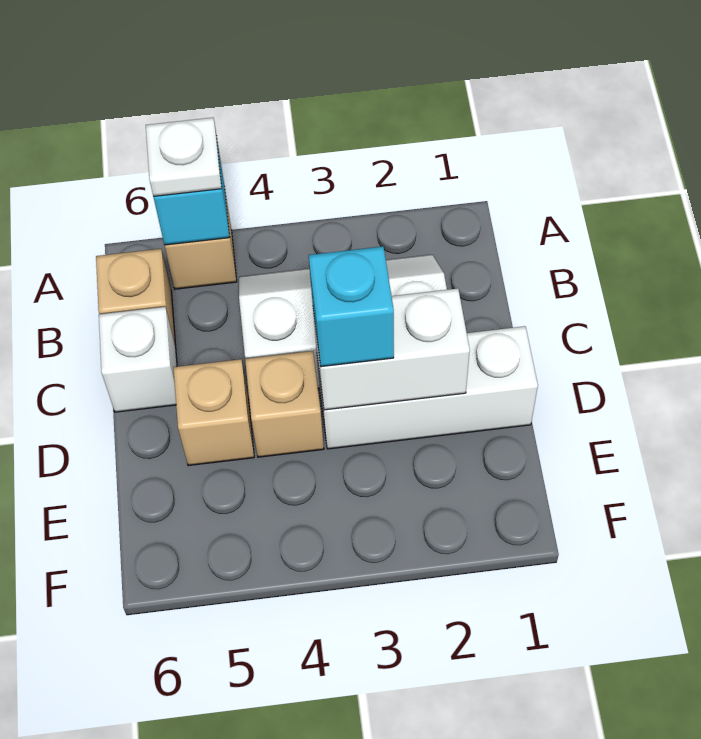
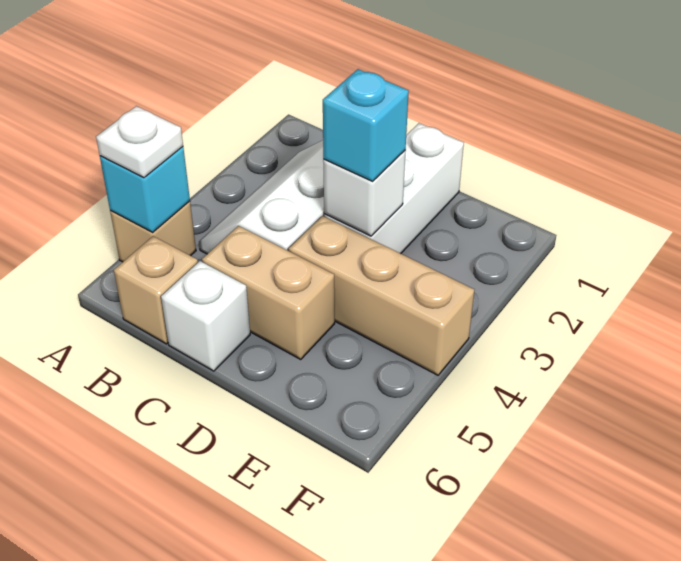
white brick D2:D3 level 2 -> white brick D3 level 2
tan brick D4 level 1 -> tan brick D4:F4 level 1
tan brick D5 level 1 -> tan brick C5:D5 level 1

